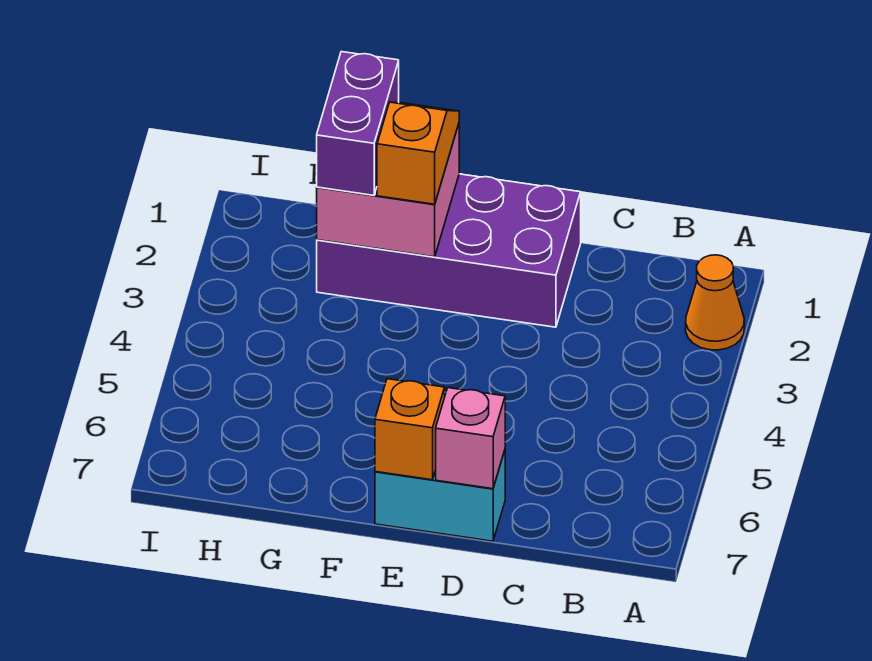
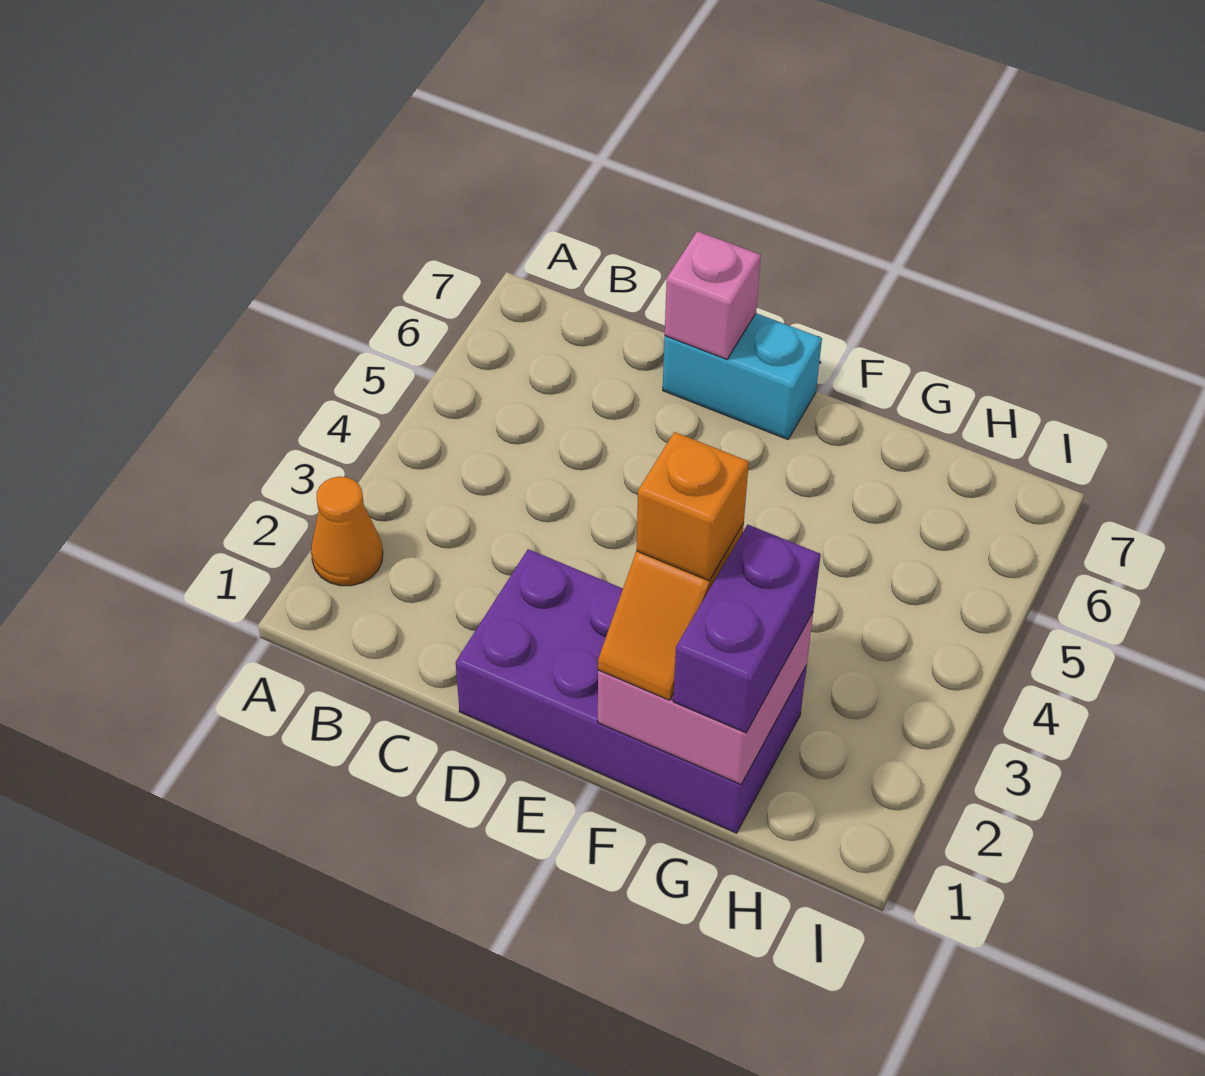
orange brick E7 level 2 -> orange brick F2 level 4

